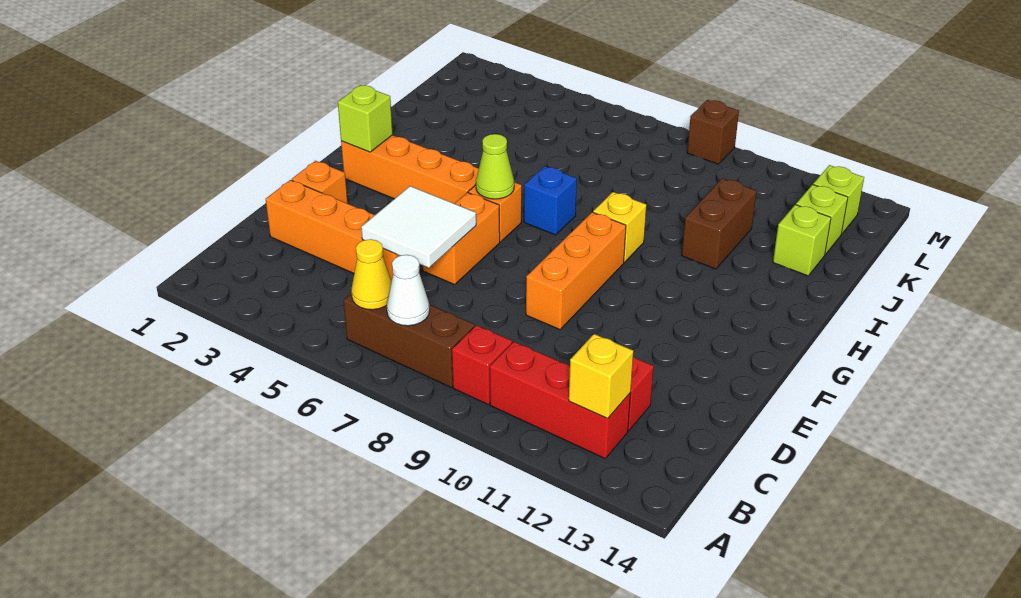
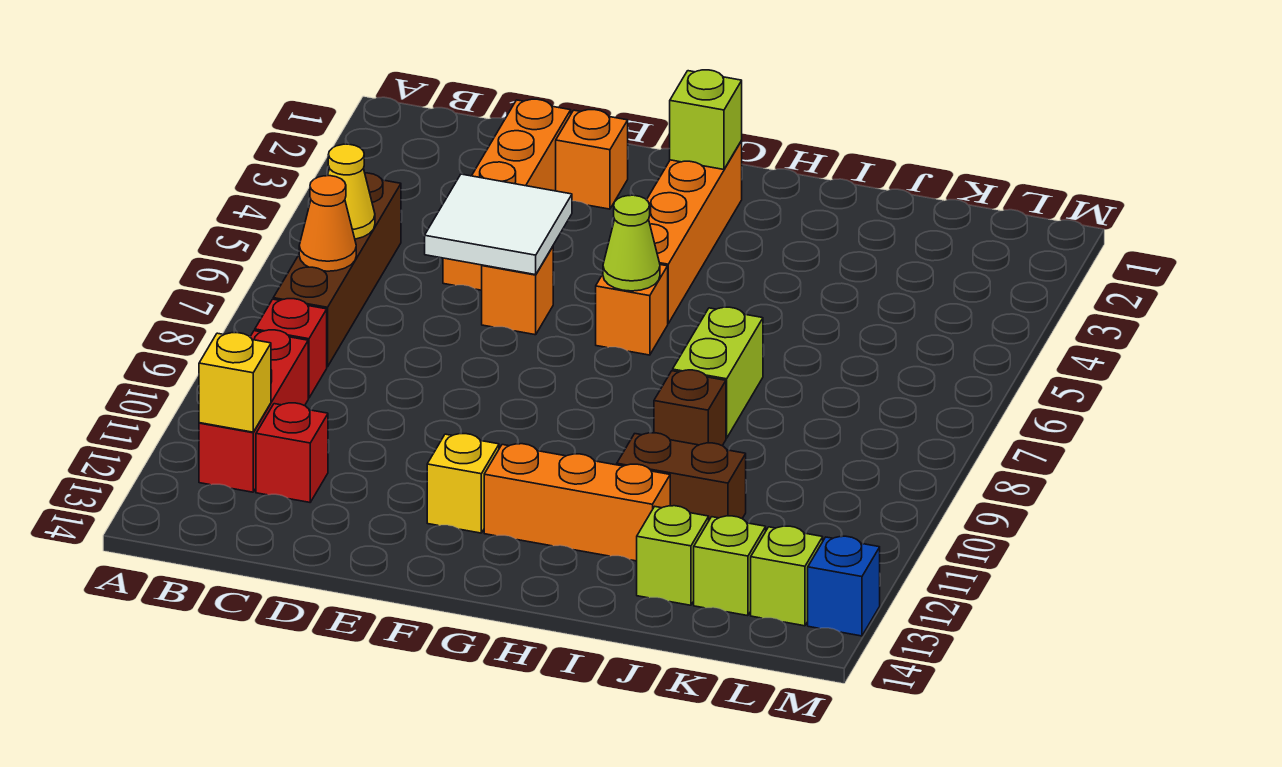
brown brick B6:B8 level 1 -> brown brick B5:B8 level 1
white cone B7 level 2 -> orange cone B7 level 2
orange brick E6:F6 level 1 -> orange brick E6 level 1
orange brick E9:G9 level 1 -> orange brick G12:I12 level 1
blue brick H7 level 1 -> blue brick M13 level 1
yellow brick H9 level 1 -> yellow brick F12 level 1
none -> lime brick I7:I8 level 1
brown brick M9 level 1 -> brown brick I9 level 1

